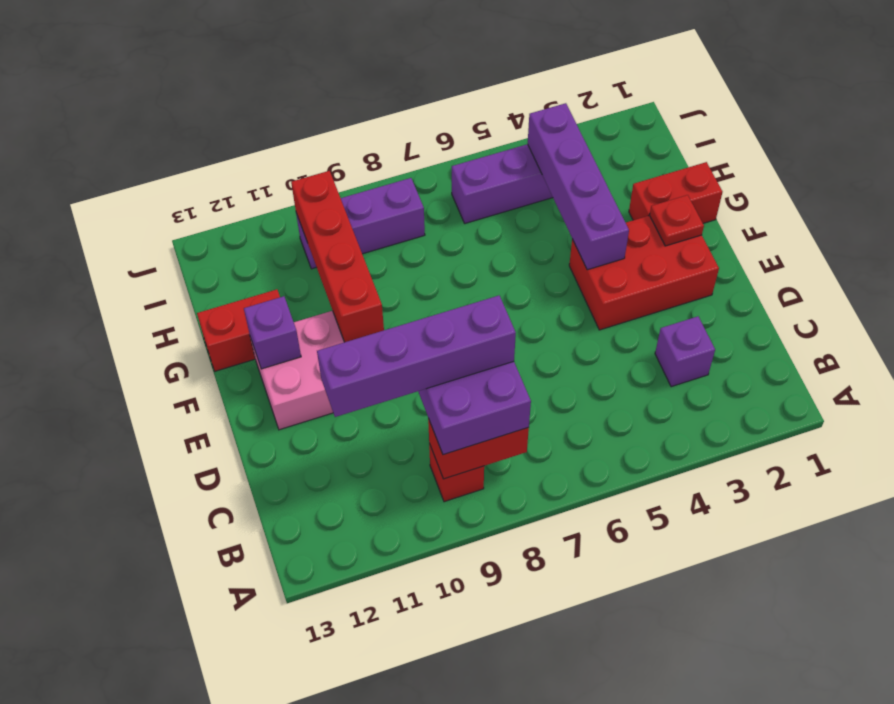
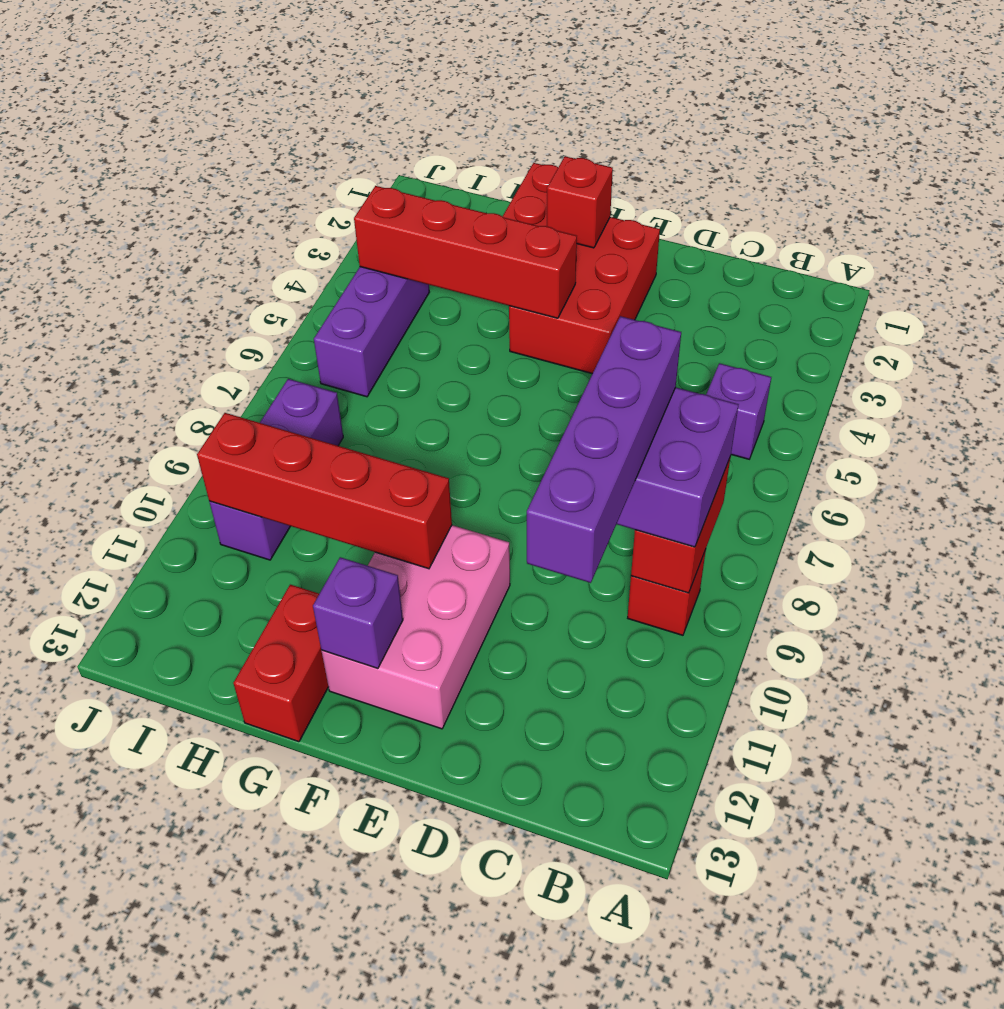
purple brick C3 level 1 -> purple brick B5 level 1
red plate F2 level 2 -> red brick F2 level 2
purple brick F4:I4 level 2 -> red brick F4:I4 level 2

